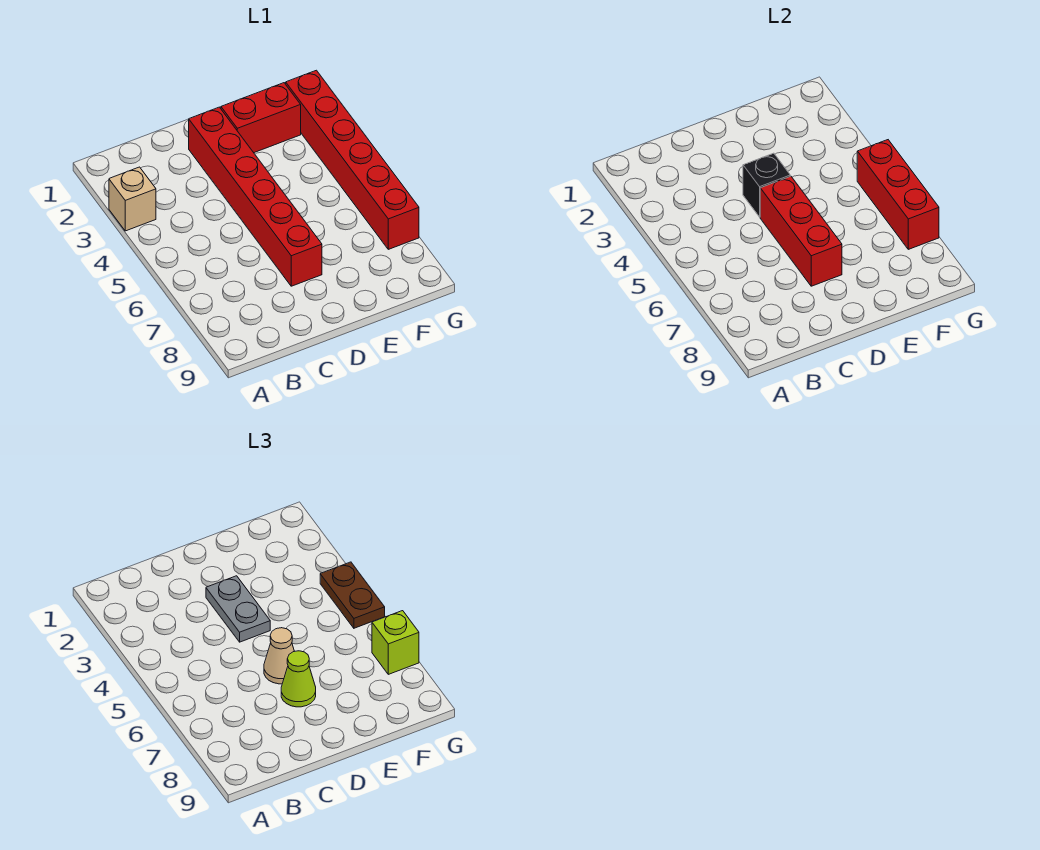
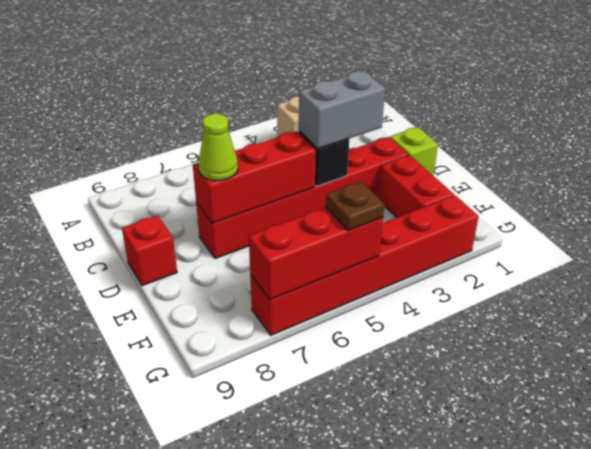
grey plate D3:D4 level 3 -> grey brick D3:D4 level 3
tan cone D6 level 3 -> none
none -> red brick D9 level 1
brown plate G4:G5 level 3 -> brown plate G5 level 3
lime brick G7 level 3 -> lime brick D1 level 1

